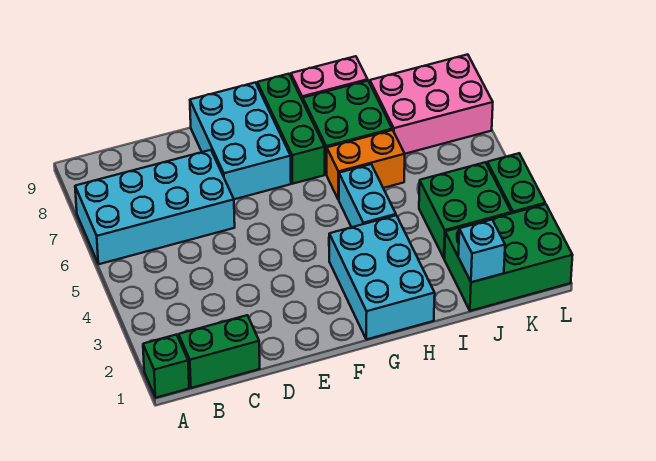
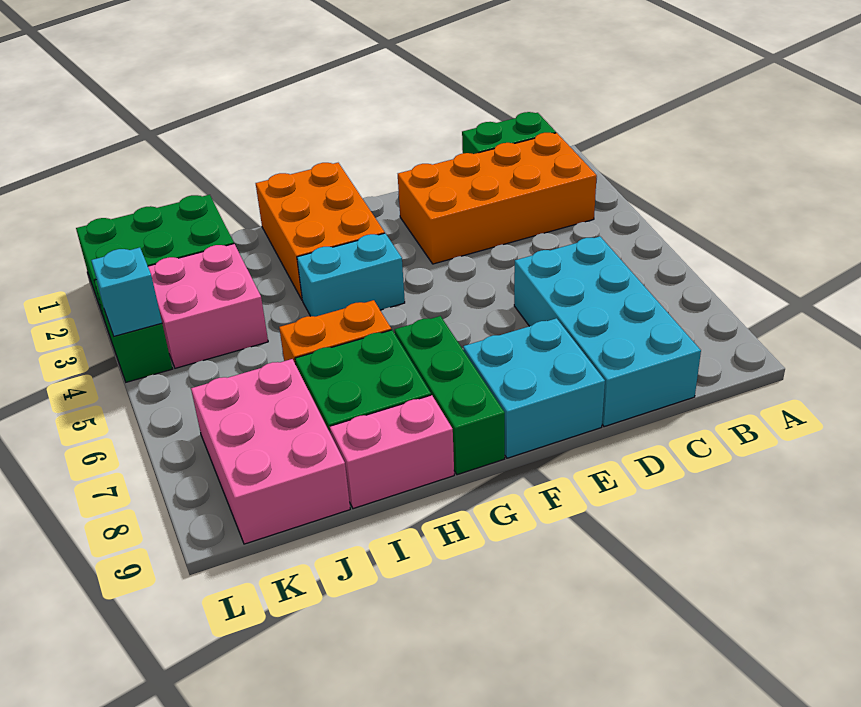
green brick A1 level 1 -> none
cyan brick A6:D7 level 1 -> cyan brick C6:D9 level 1
none -> orange brick B2:E3 level 1
cyan brick E7:F9 level 1 -> cyan brick E8:F9 level 1
cyan brick G1:H3 level 1 -> orange brick G1:H3 level 1
cyan brick H4:H5 level 1 -> cyan brick G4:H4 level 1
cyan brick J1 level 2 -> cyan brick L4 level 2
green brick J3:K4 level 1 -> pink brick J3:K4 level 1
pink brick J7:L8 level 1 -> pink brick J7:K9 level 1

